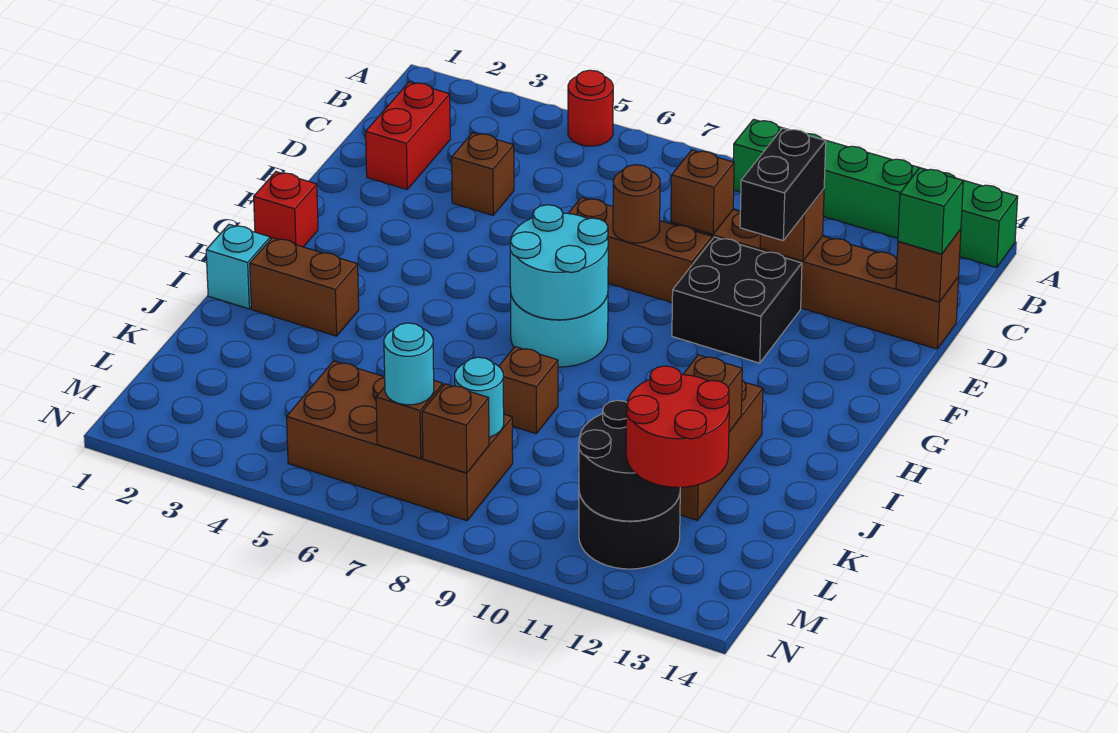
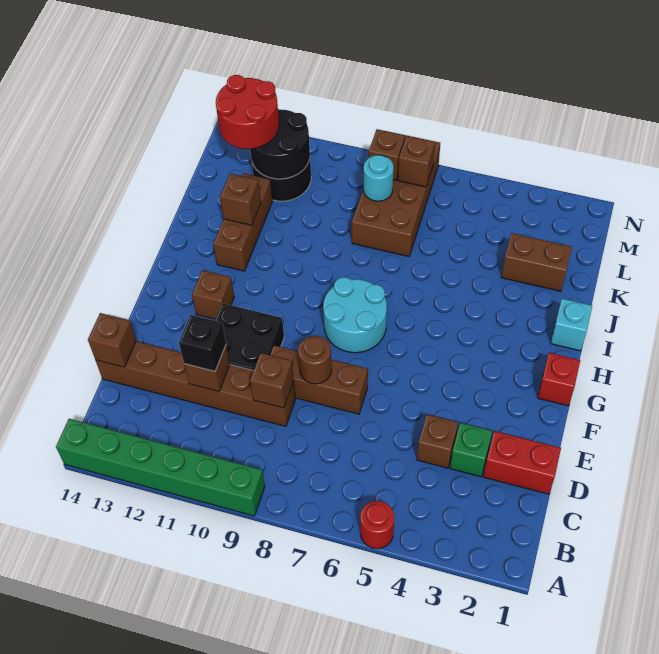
red brick C2:D2 level 1 -> red brick D1:D2 level 1
black brick D11:E11 level 3 -> black brick D11 level 3
green brick D14 level 3 -> green brick D3 level 1
cyan round brick G7:H8 level 2 -> none
brown brick I2:I3 level 1 -> brown brick K2:K3 level 1
brown brick J8 level 1 -> brown brick G12 level 1
brown brick L5:M8 level 1 -> brown brick K7:N8 level 1
cyan round brick M7 level 3 -> none

